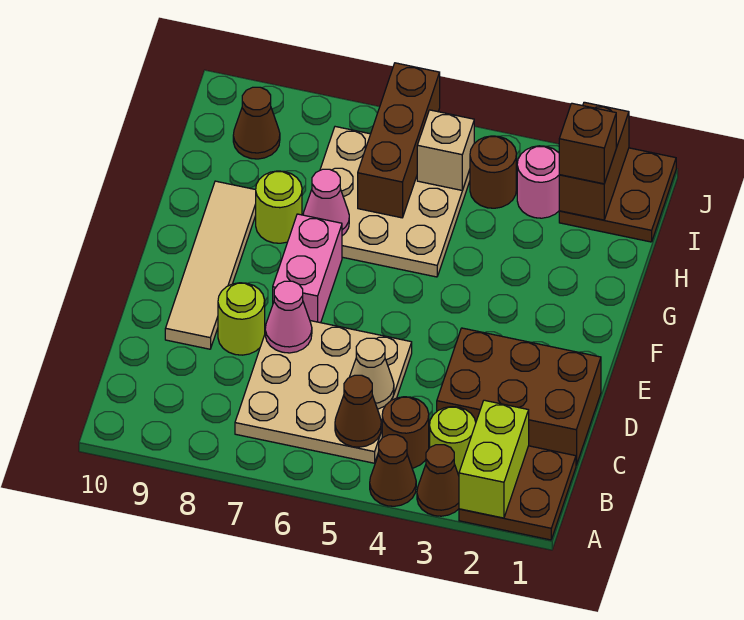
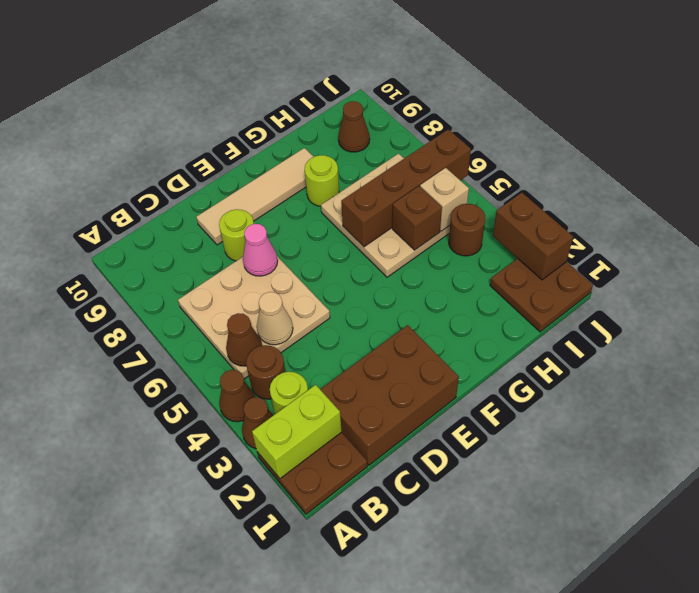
brown brick C1:D3 level 1 -> brown brick C1:E2 level 1
pink brick E7:F7 level 1 -> none
pink cone G7 level 2 -> none
brown brick H6:J6 level 2 -> brown brick G6:J6 level 2
brown brick I2:J2 level 2 -> brown brick J2:J3 level 2
brown brick I2 level 3 -> brown brick H5 level 2
pink round brick I3 level 1 -> none

